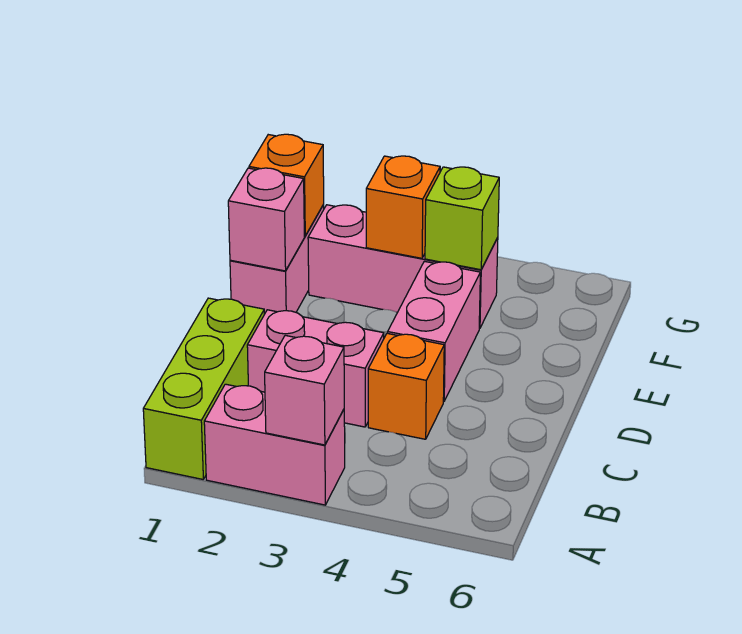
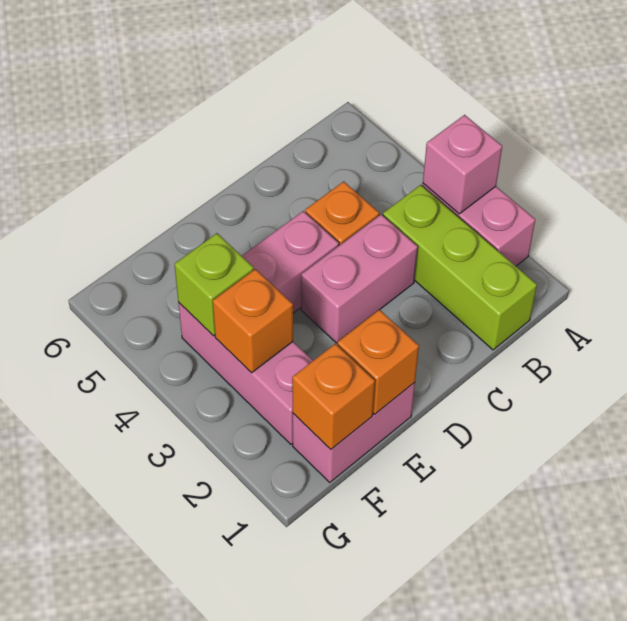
lime brick A1:C1 level 1 -> lime brick B1:B3 level 1
pink brick C2:C3 level 1 -> pink brick C3:D3 level 1
pink brick E1 level 2 -> orange brick E1 level 2

